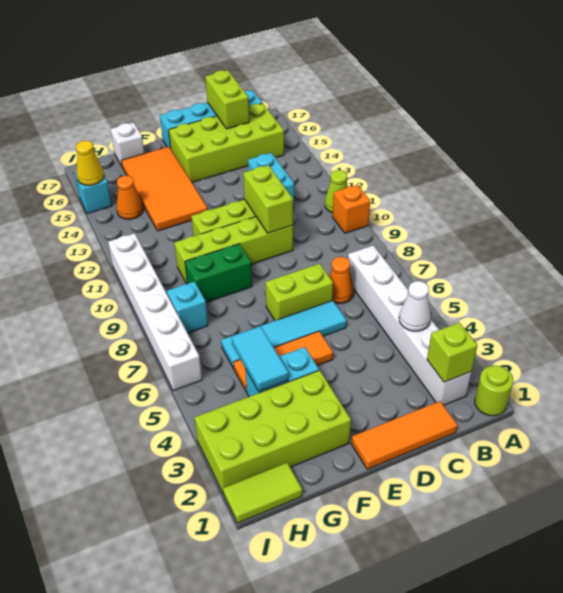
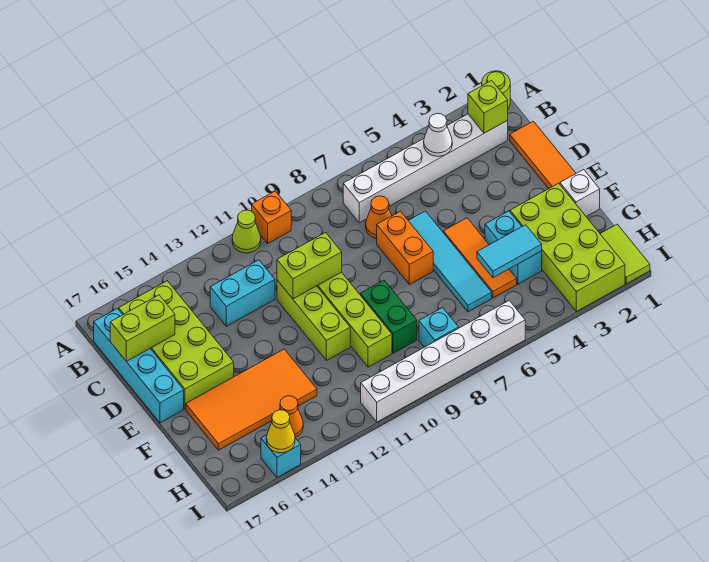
lime brick D7:E7 level 1 -> orange brick D7:E7 level 1
white brick G17 level 1 -> white brick F1 level 1

